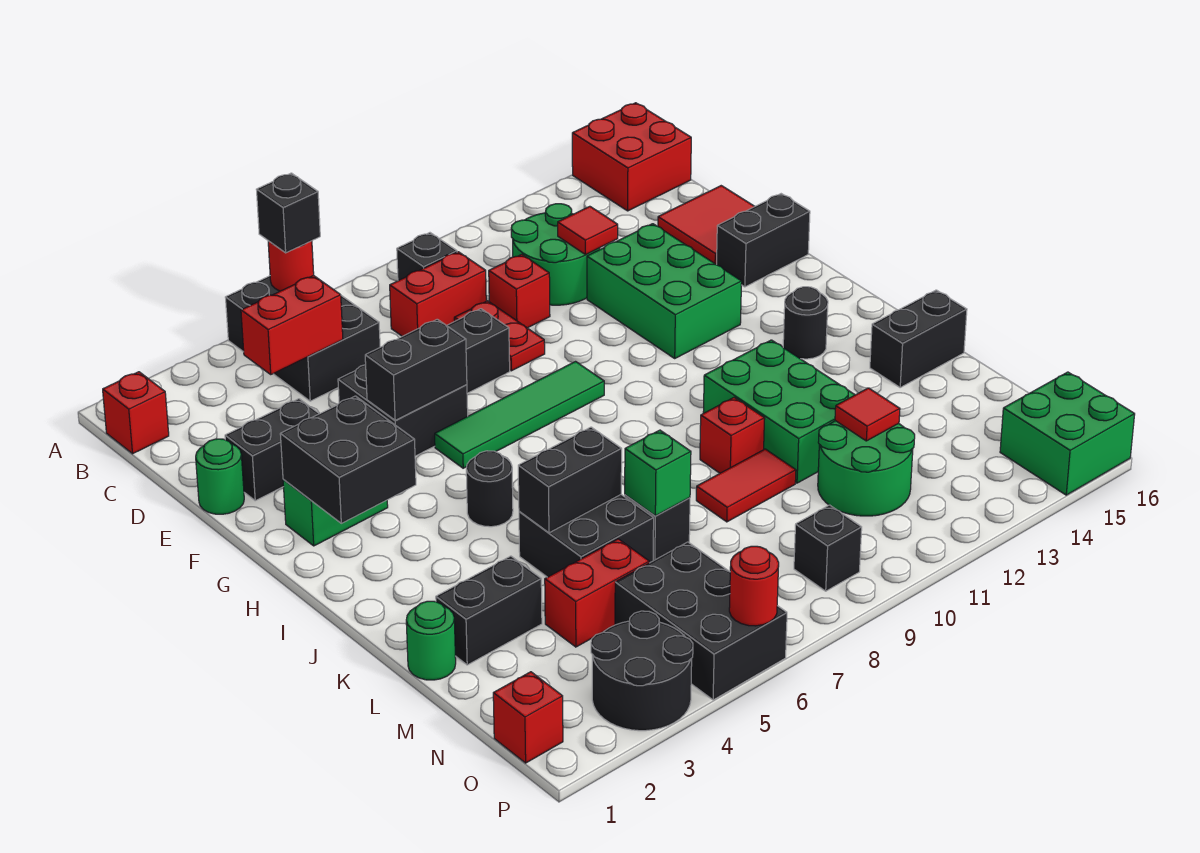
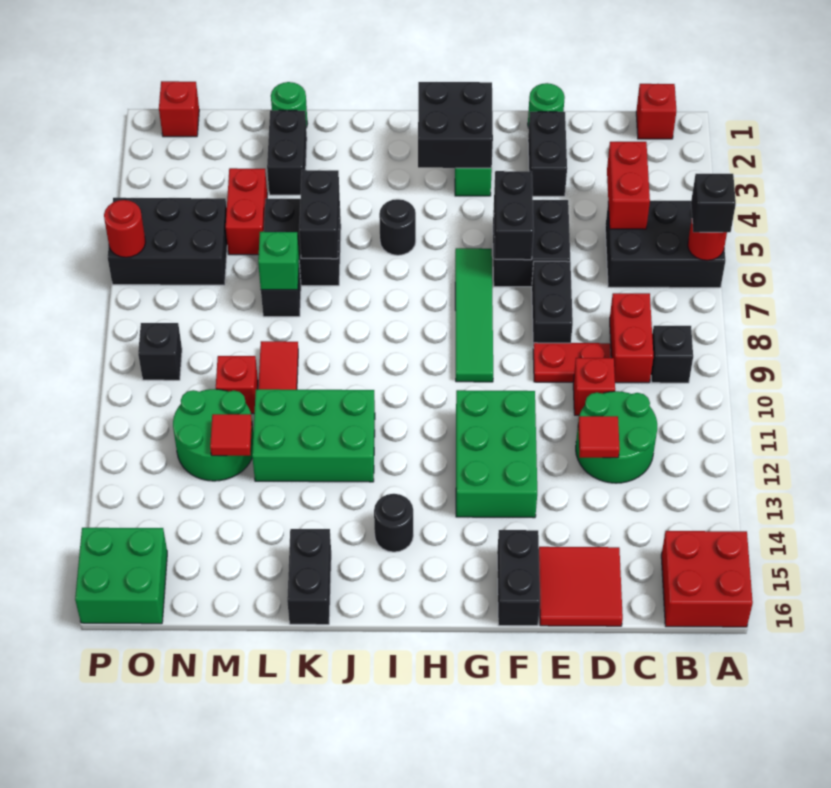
green brick E12:G13 level 1 -> green brick F11:G13 level 1
red brick K10 level 1 -> red brick M10 level 1
black round brick O3:P4 level 1 -> none

